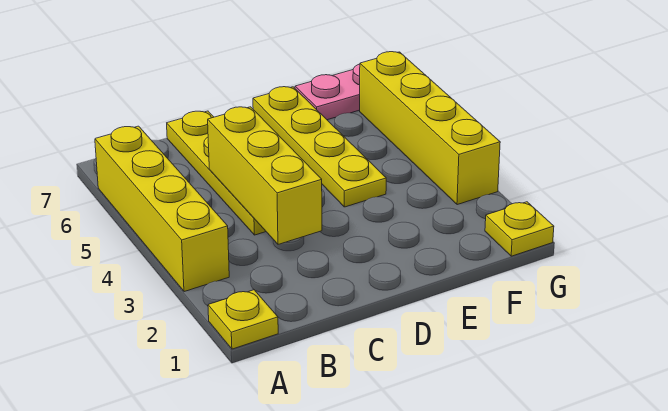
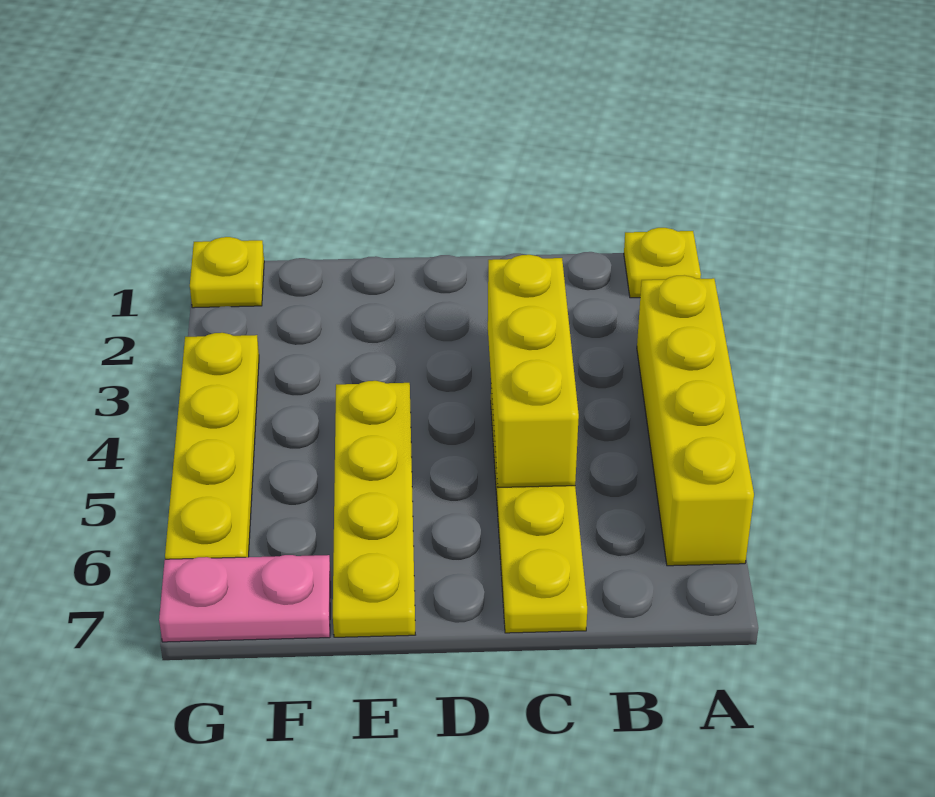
yellow brick G3:G6 level 1 -> yellow plate G3:G6 level 1

